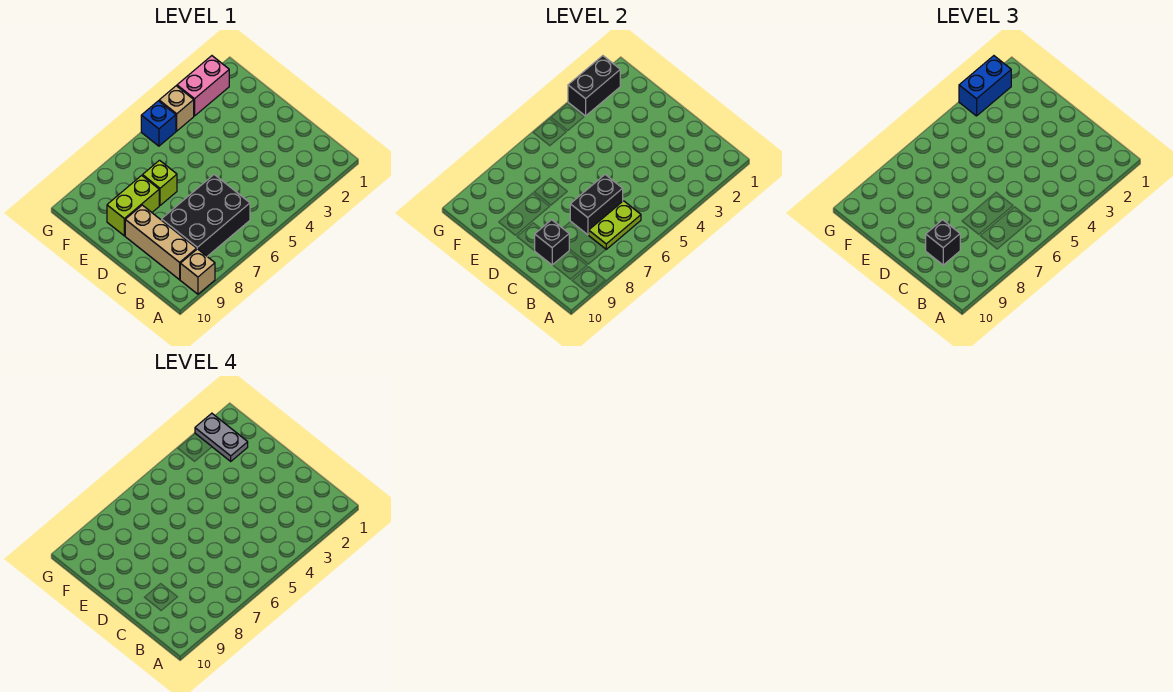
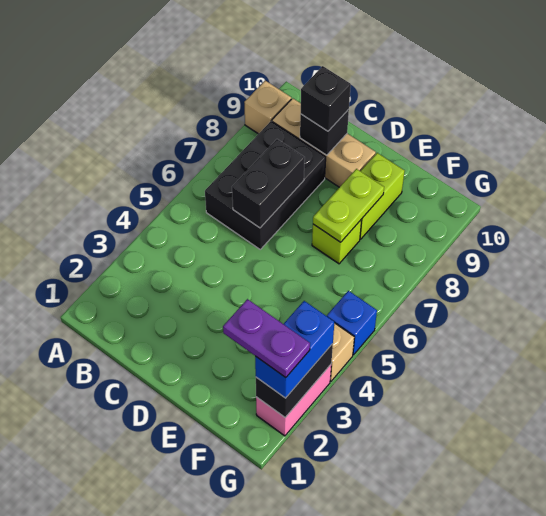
lime plate B6:B7 level 2 -> lime plate E7:E8 level 2
grey plate F2:G2 level 4 -> purple plate F2:G2 level 4

